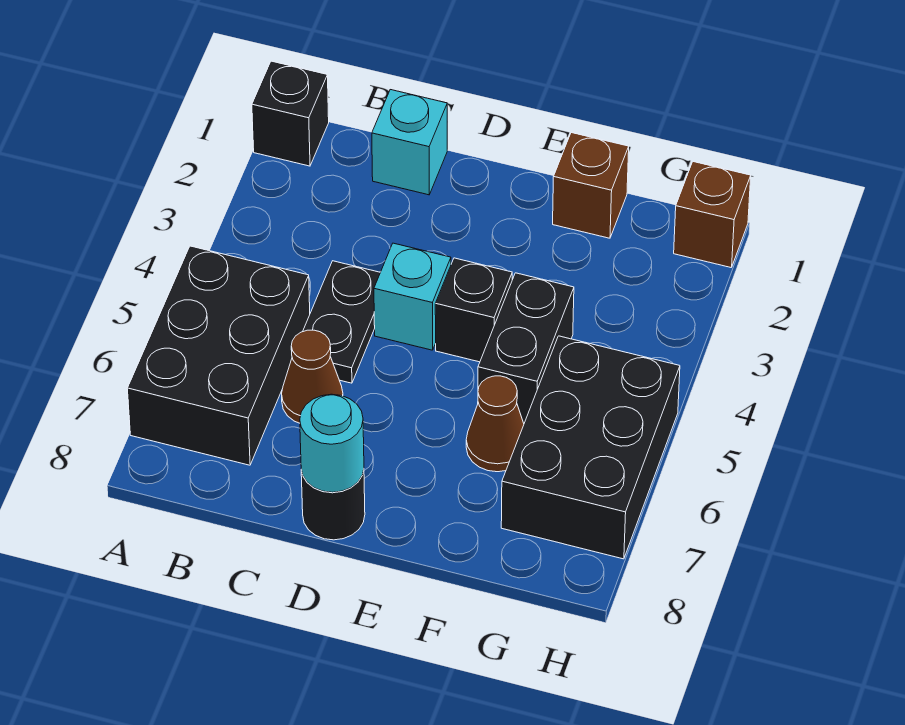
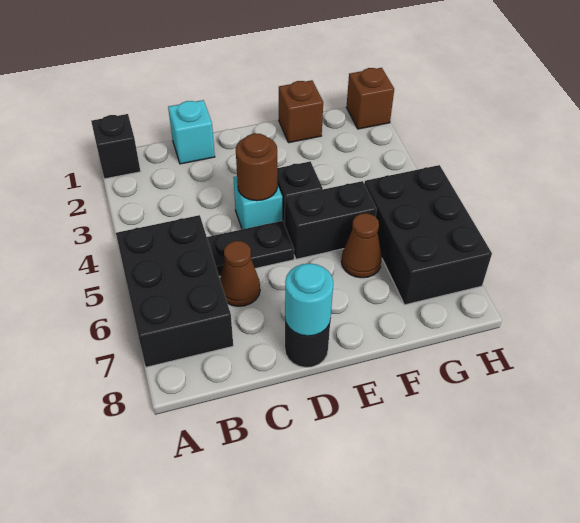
black plate C4:C5 level 1 -> black plate C5:D5 level 1
none -> brown round brick D4 level 2
black brick F4:F5 level 1 -> black brick E5:F5 level 1

